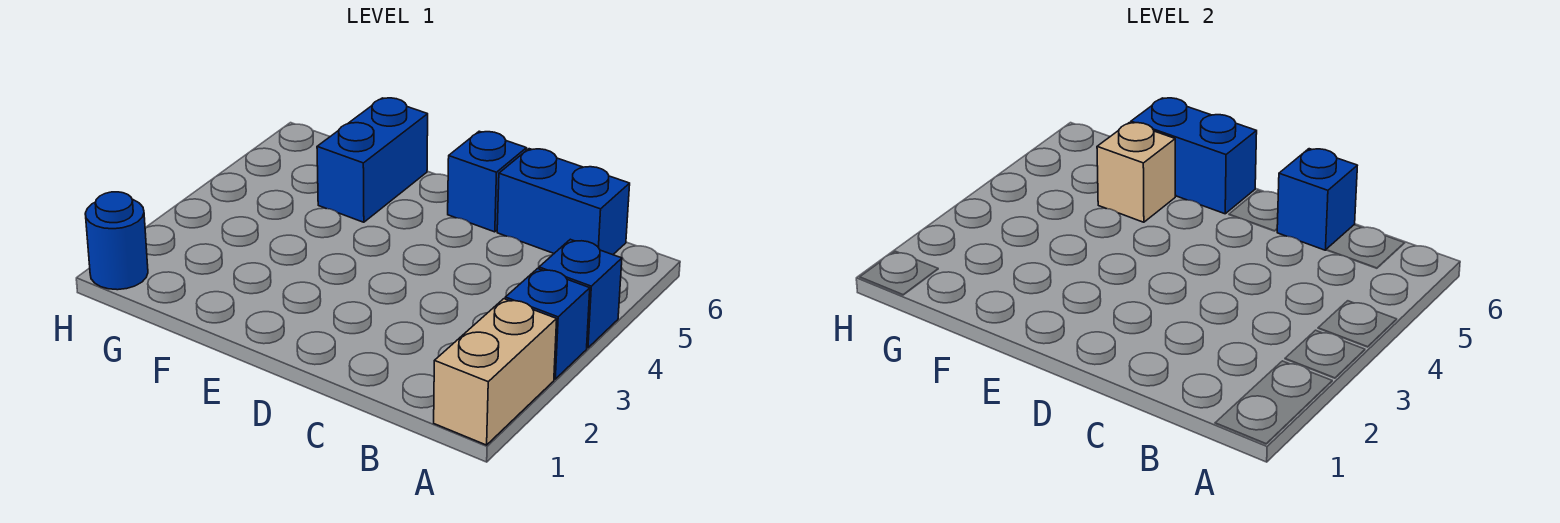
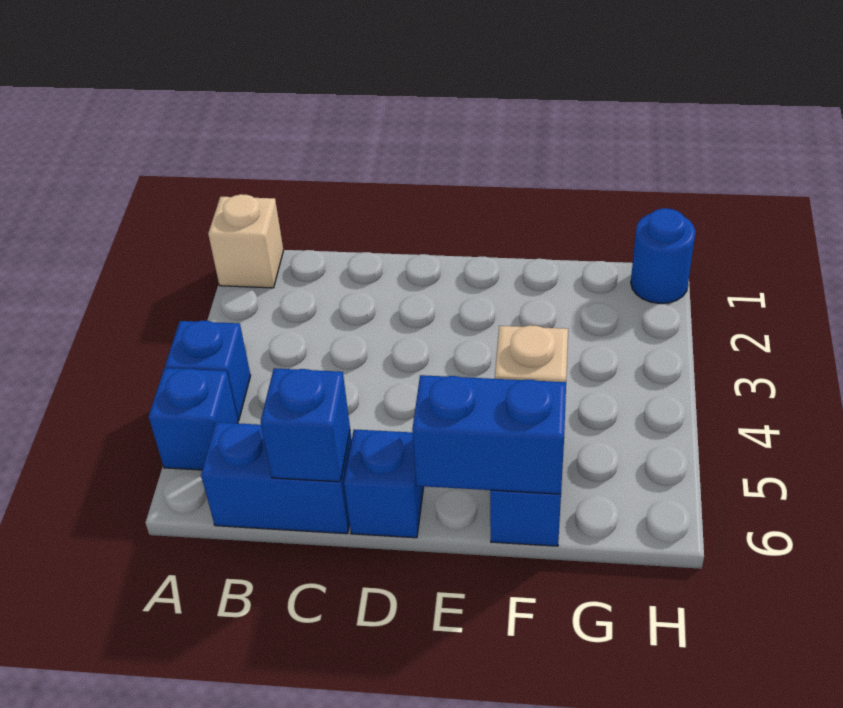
tan brick A1:A2 level 1 -> tan brick A1 level 1
blue brick A3 level 1 -> blue brick A5 level 1

